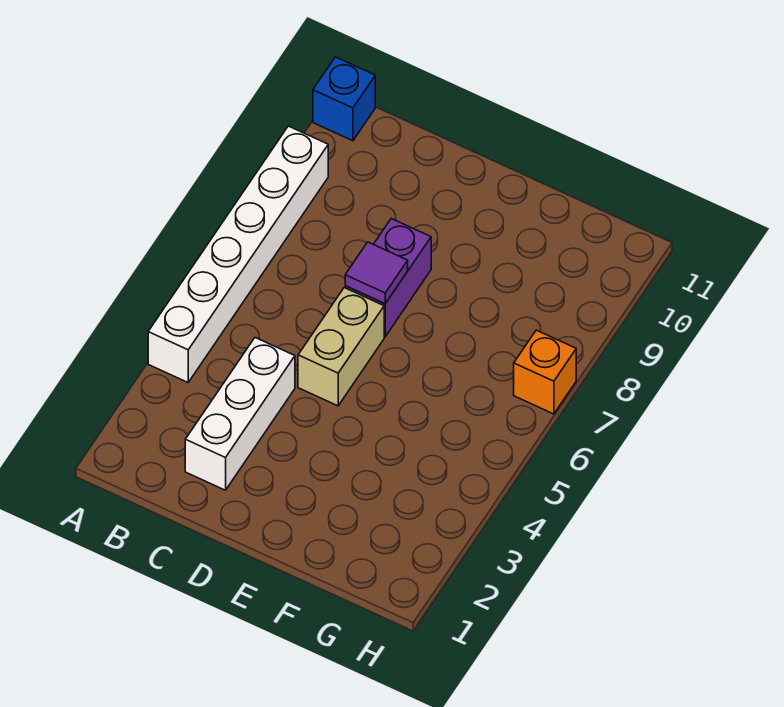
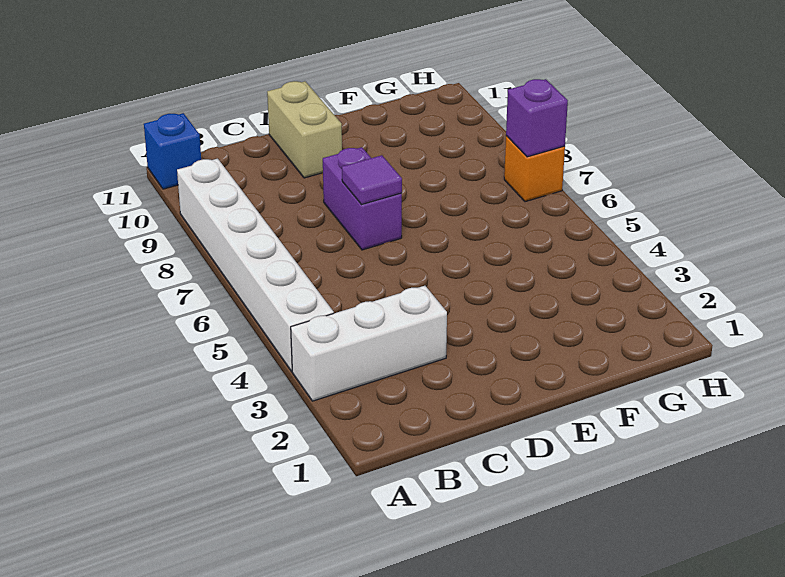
white brick C2:C4 level 1 -> white brick A3:C3 level 1
tan brick D5:D6 level 1 -> tan brick D10:D11 level 1
none -> purple brick H7 level 2

